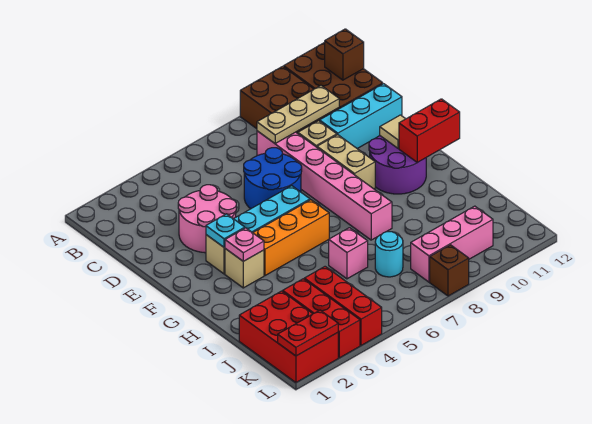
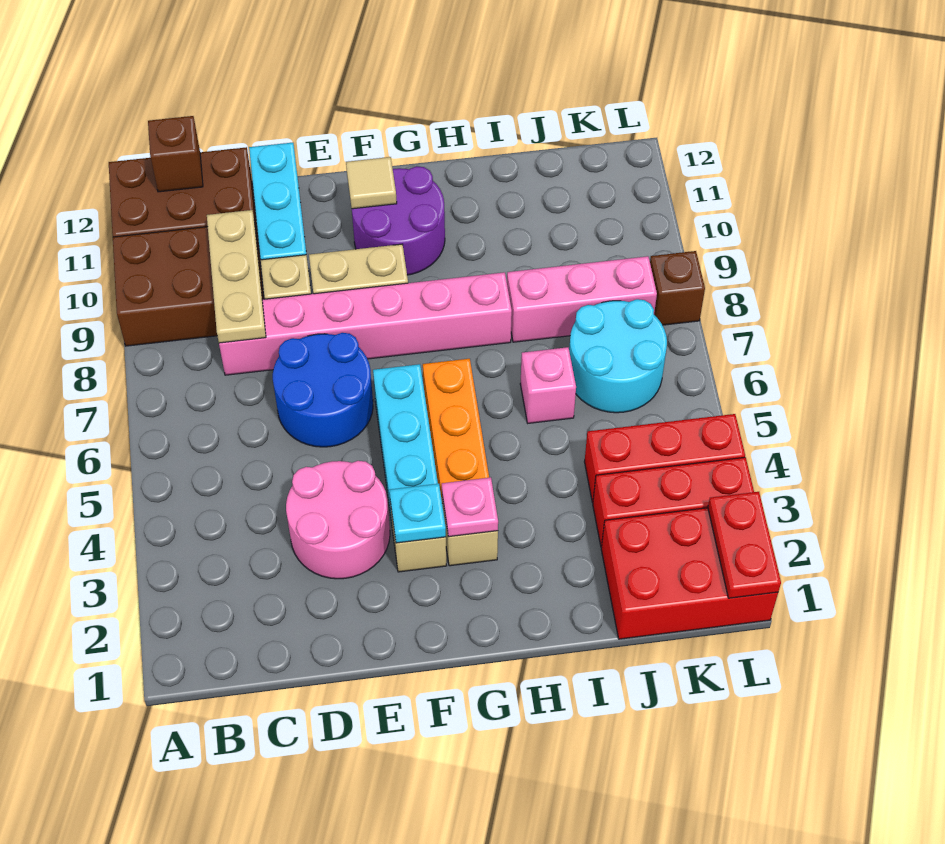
red brick G11:G12 level 2 -> none
cyan round brick J7 level 1 -> cyan round brick J6:K7 level 1
pink brick K8:K10 level 1 -> pink brick I8:K8 level 1

